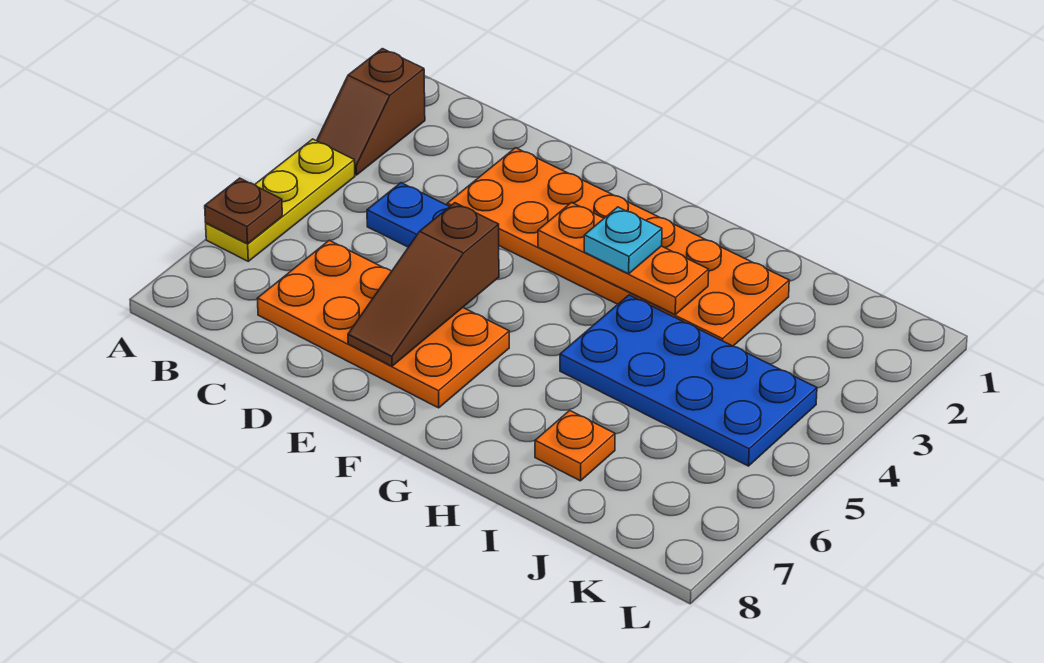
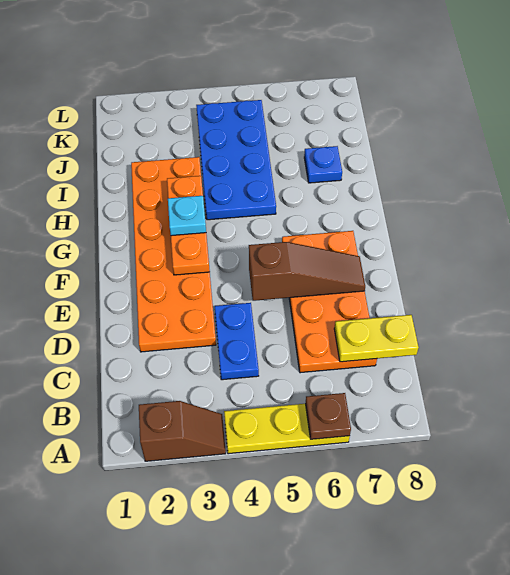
none -> yellow plate C7:C8 level 2
orange plate I7 level 1 -> blue plate I7 level 1

